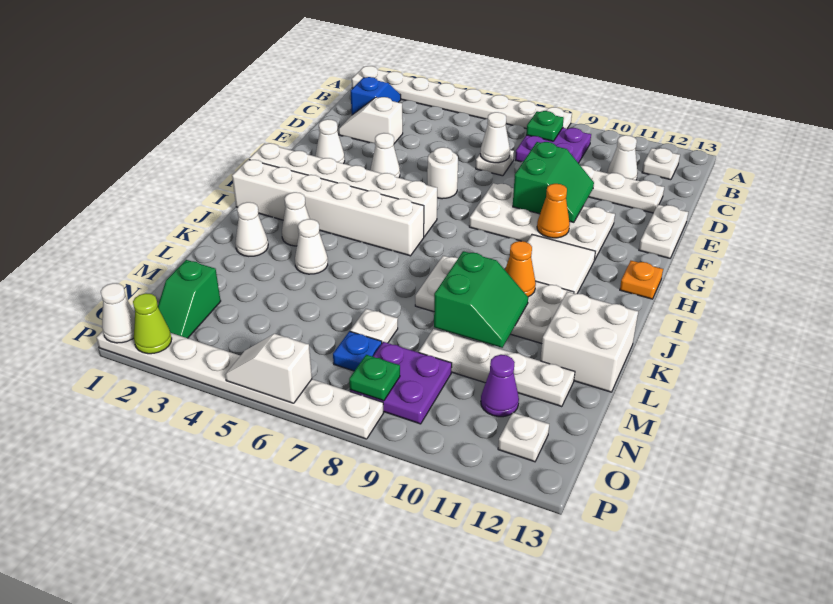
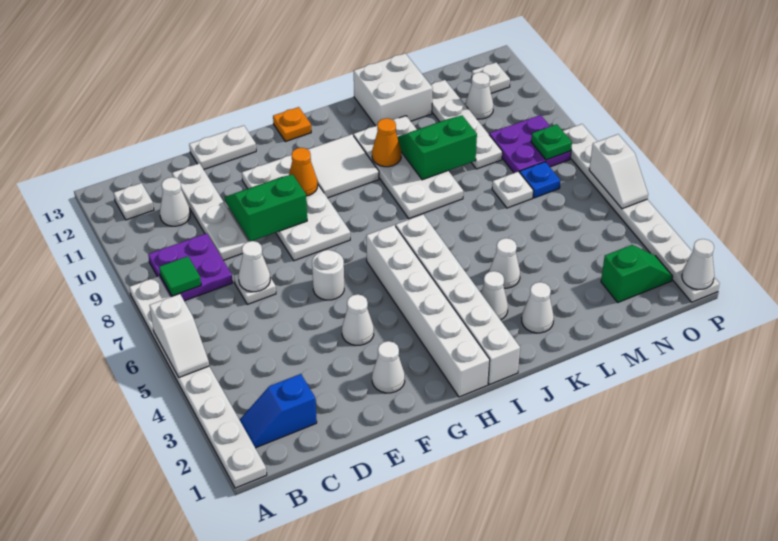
green plate B8 level 2 -> green tile B8 level 2
white slope D2:D3 level 1 top 3 -> white slope A5:A6 level 2 top 6
purple cone N11 level 1 -> white cone N11 level 1
lime cone P2 level 2 -> none

